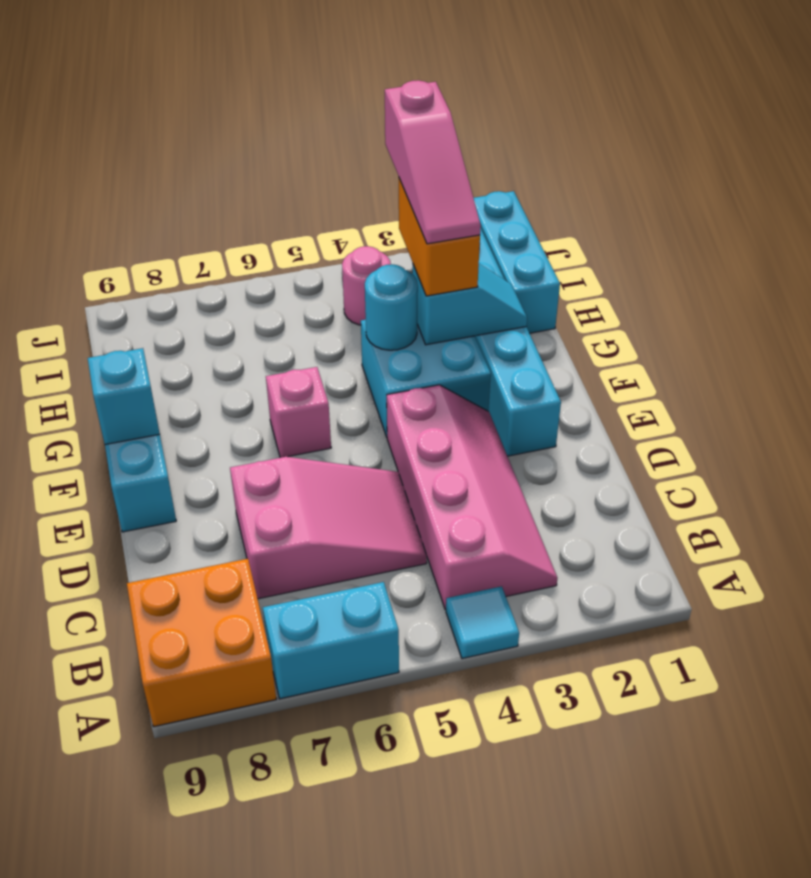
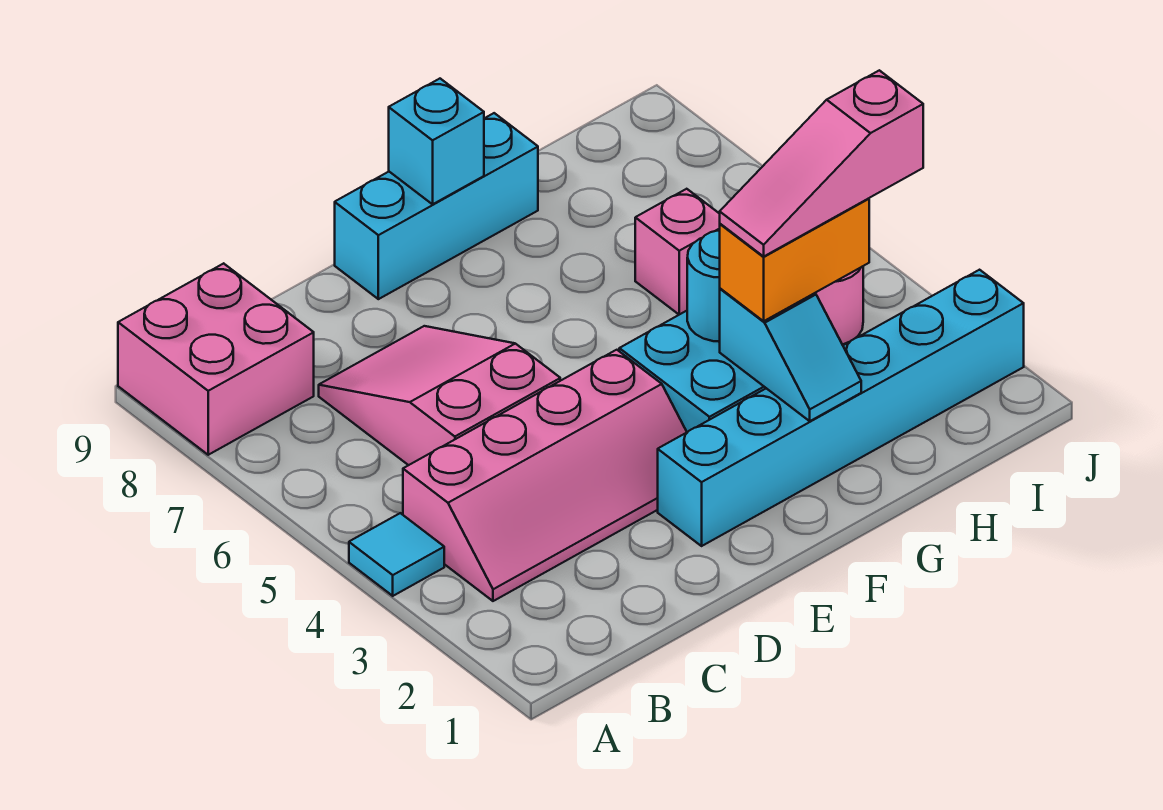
cyan brick A6:A7 level 1 -> none
orange brick A8:B9 level 1 -> pink brick A8:B9 level 1
pink slope C5:D7 level 1 top 7 -> pink slope C5:D7 level 1 top 5
pink brick F6 level 1 -> pink brick H6 level 1
cyan brick H1:J1 level 1 -> none

